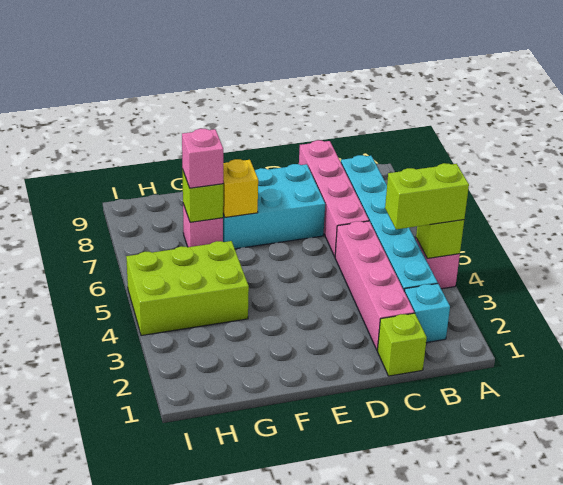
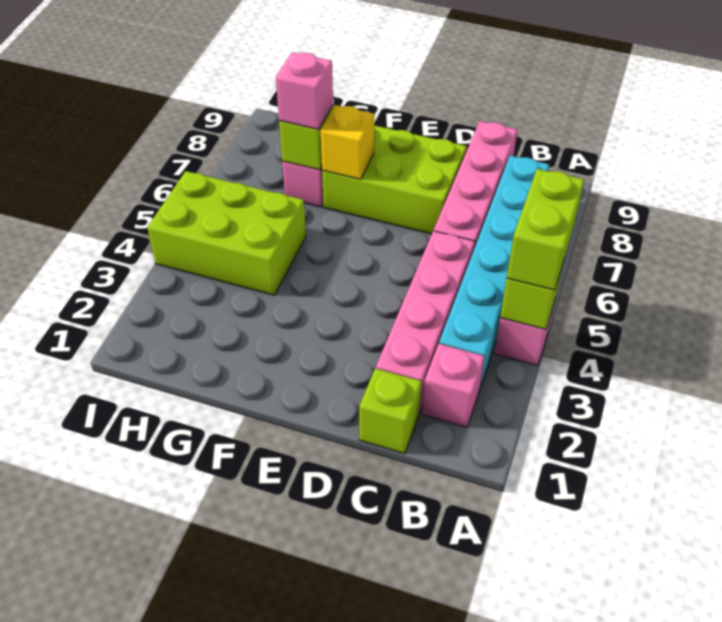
lime brick A4:B4 level 3 -> lime brick A4:A5 level 3
cyan brick B2 level 1 -> pink brick B2 level 1
cyan brick D7:F8 level 1 -> lime brick D7:F8 level 1

